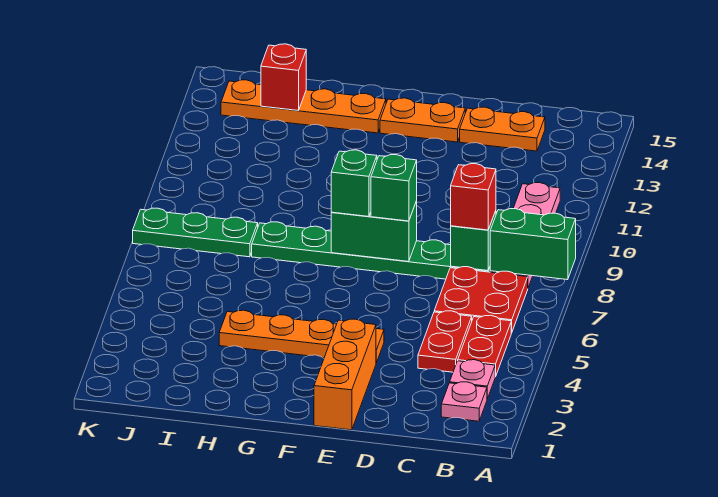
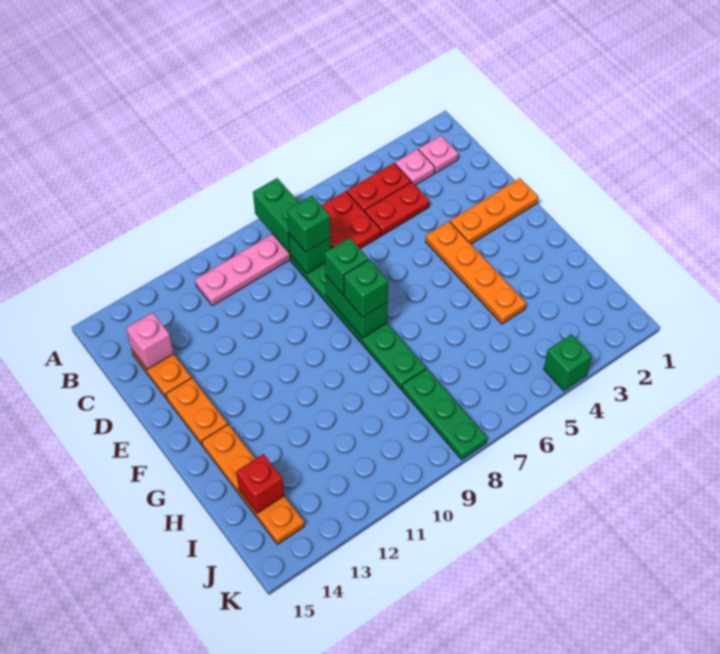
red brick C8 level 3 -> green brick C8 level 3
none -> pink brick C14 level 2
orange brick E1:E3 level 1 -> orange plate E1:E3 level 1
none -> green brick K4 level 1

